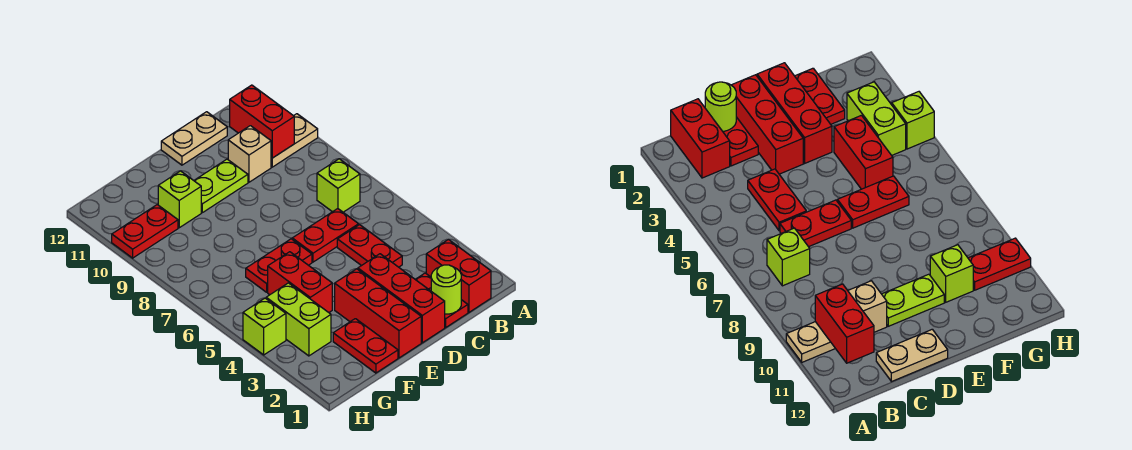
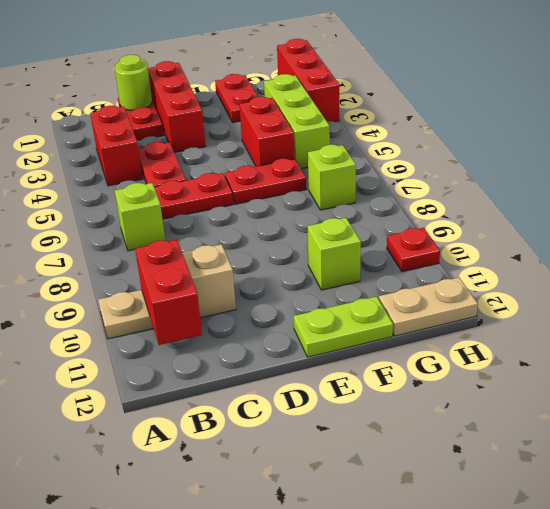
red brick B1:B2 level 1 -> red brick B3:B4 level 1
tan plate C12:D12 level 1 -> tan plate G12:H12 level 1
lime plate D10:E10 level 1 -> lime plate E12:F12 level 1
red brick E1:E3 level 1 -> red brick H1:H3 level 1
lime brick G3:G4 level 1 -> lime brick G3:G5 level 1
red plate G10:H10 level 1 -> red plate H10 level 1
lime brick H4 level 1 -> lime brick G7 level 1

